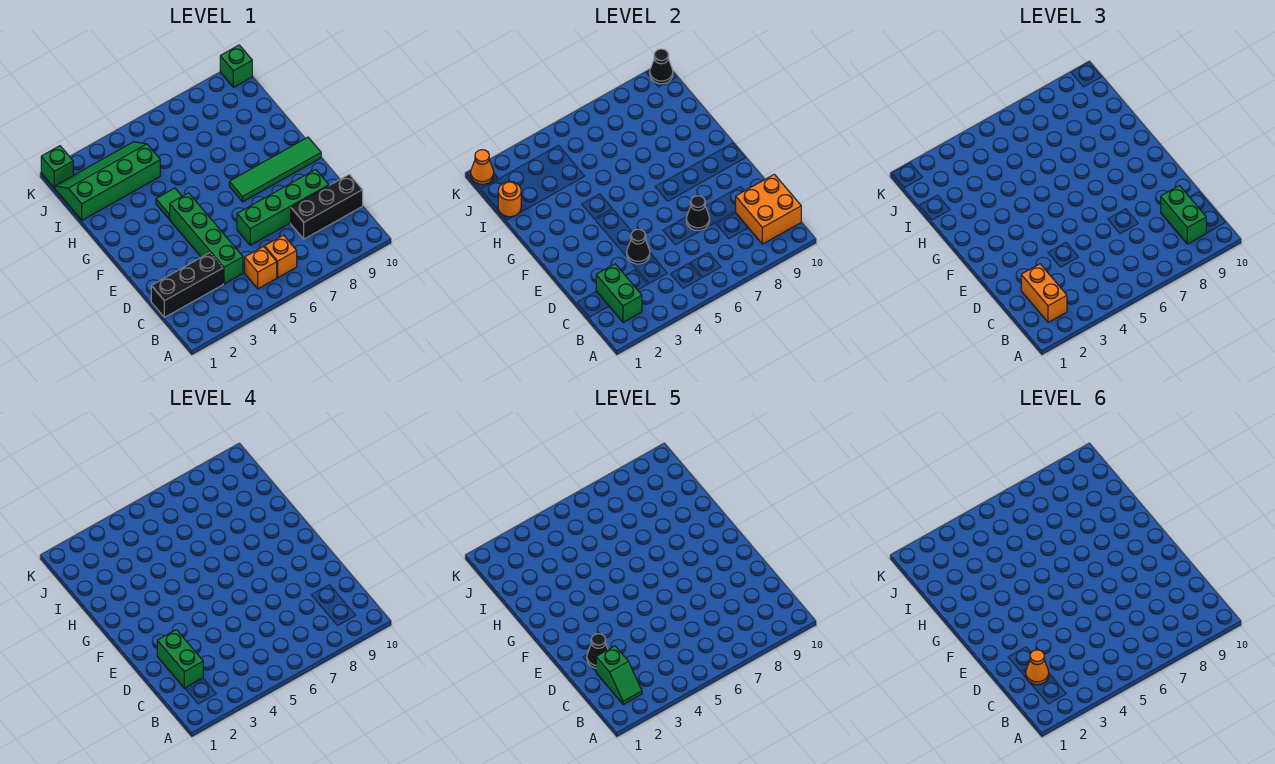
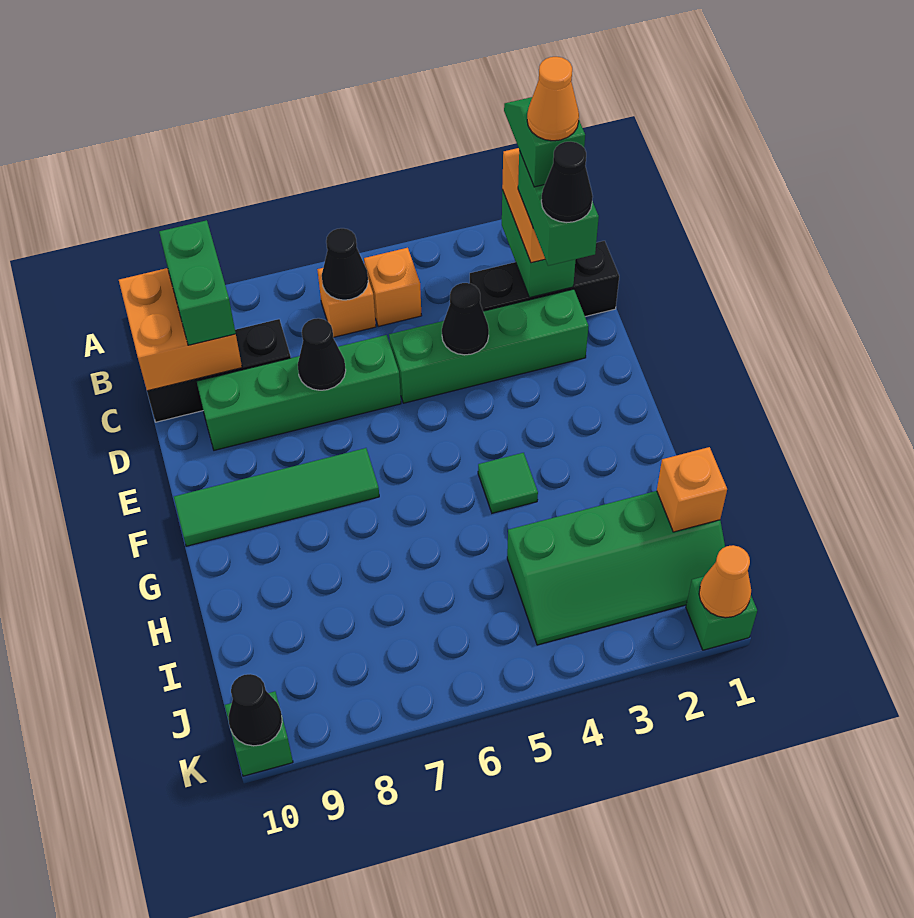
none -> black cone B6 level 2
green brick C4:F4 level 1 -> green brick D2:D5 level 1
orange round brick I1 level 2 -> orange brick I1 level 2

